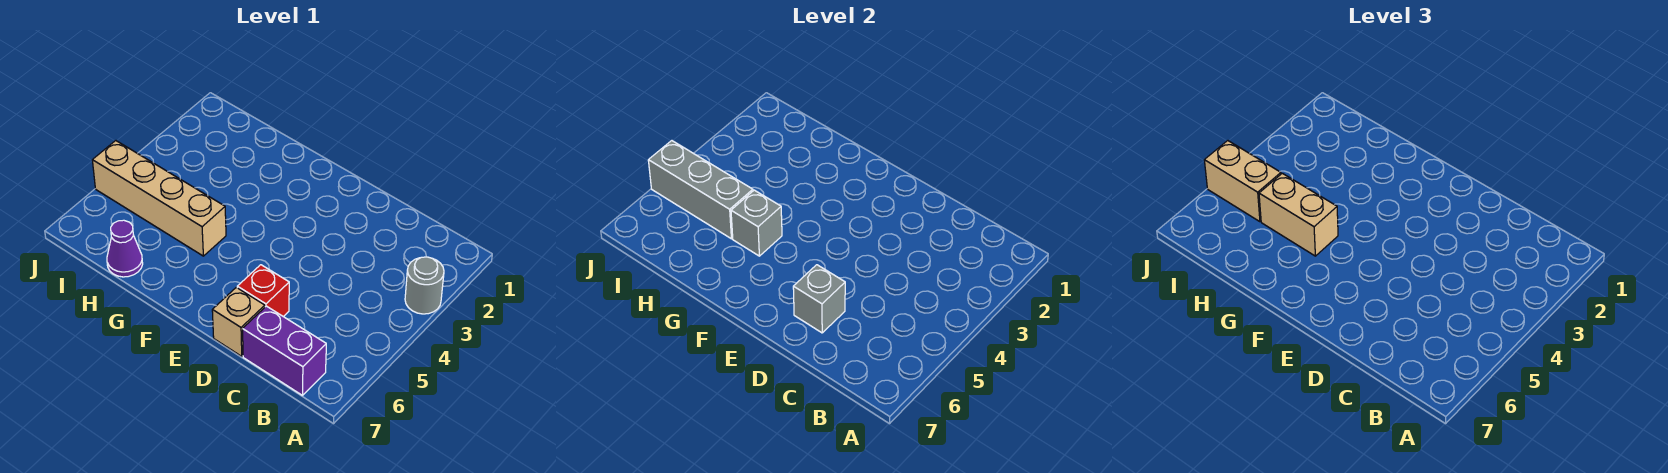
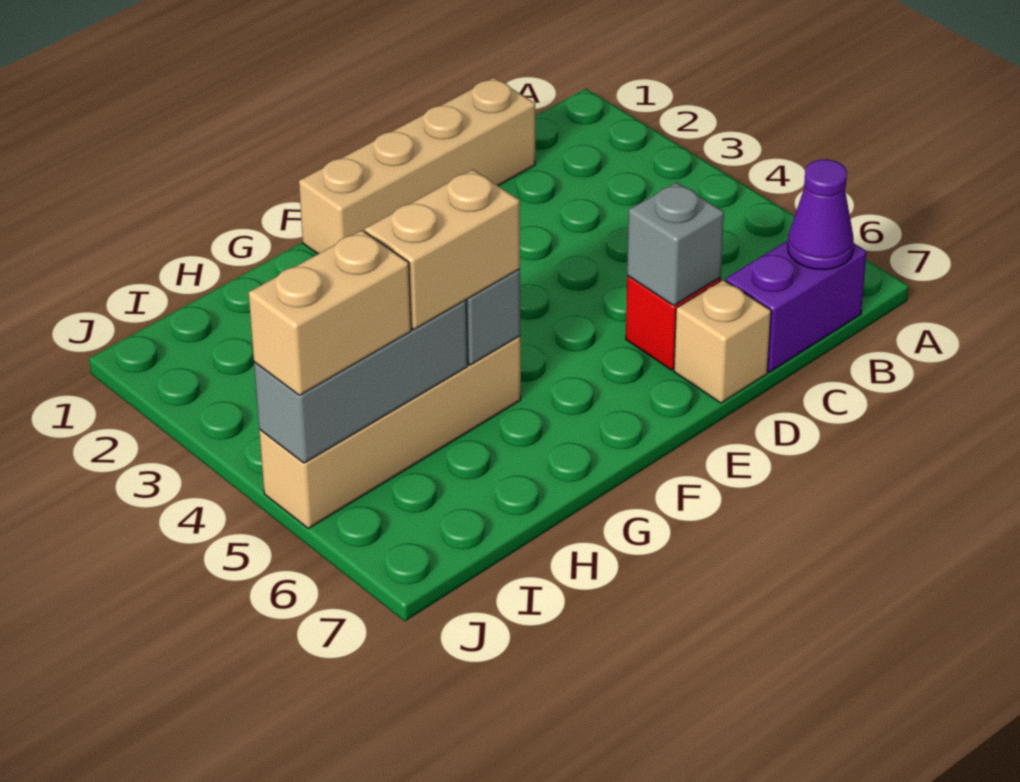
grey round brick A3 level 1 -> none
none -> tan brick C1:F1 level 1
purple cone H7 level 1 -> purple cone B7 level 2

